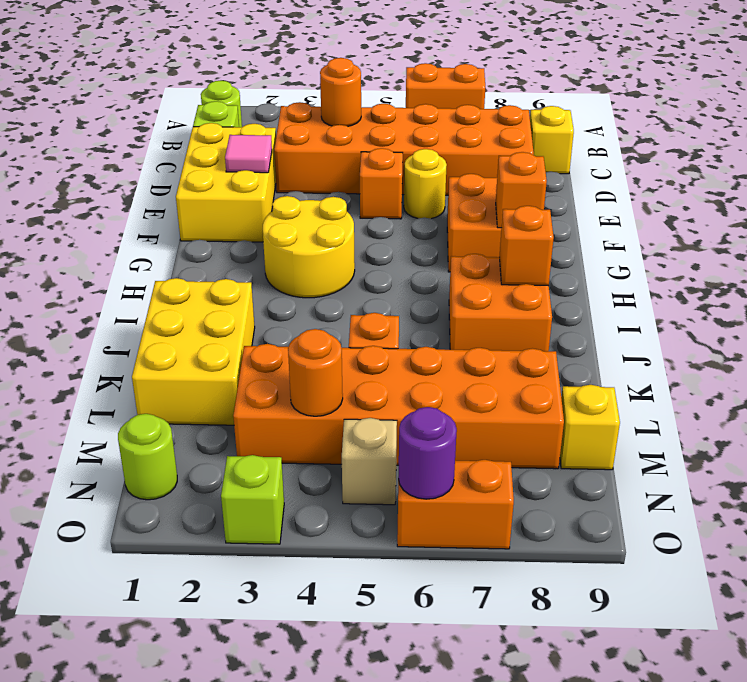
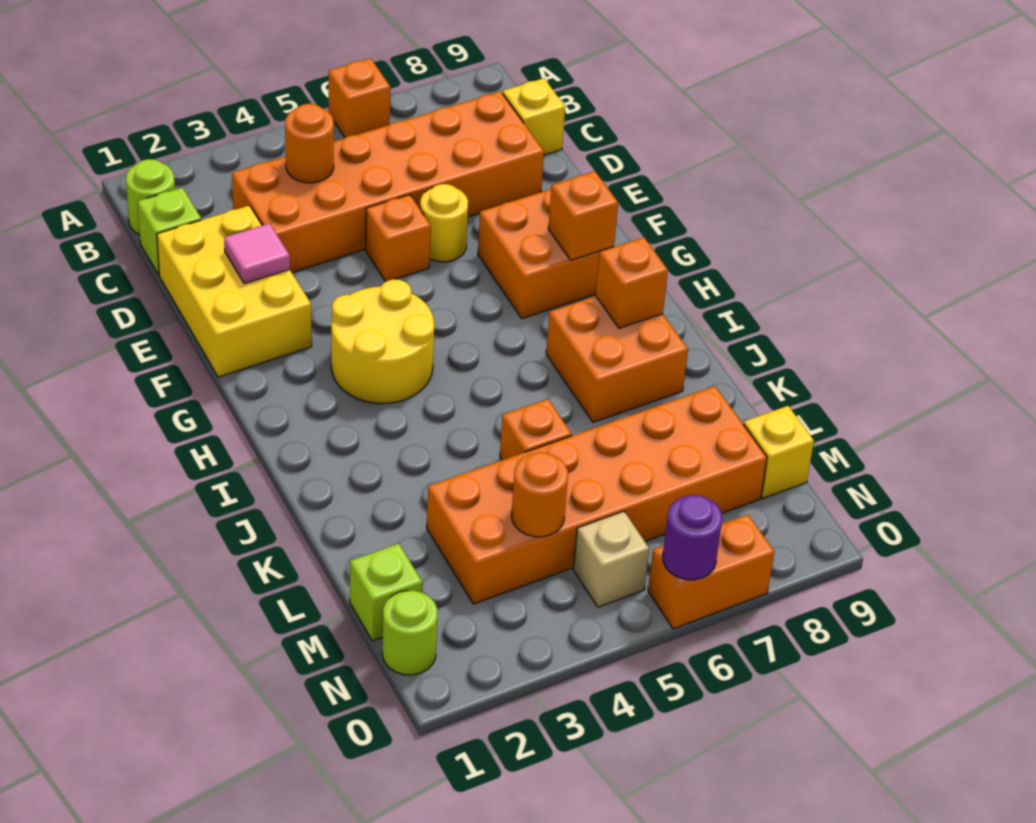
orange brick A6:A7 level 1 -> orange brick A6 level 1
yellow brick J1:L2 level 1 -> none
lime brick O3 level 1 -> lime brick M1 level 1

